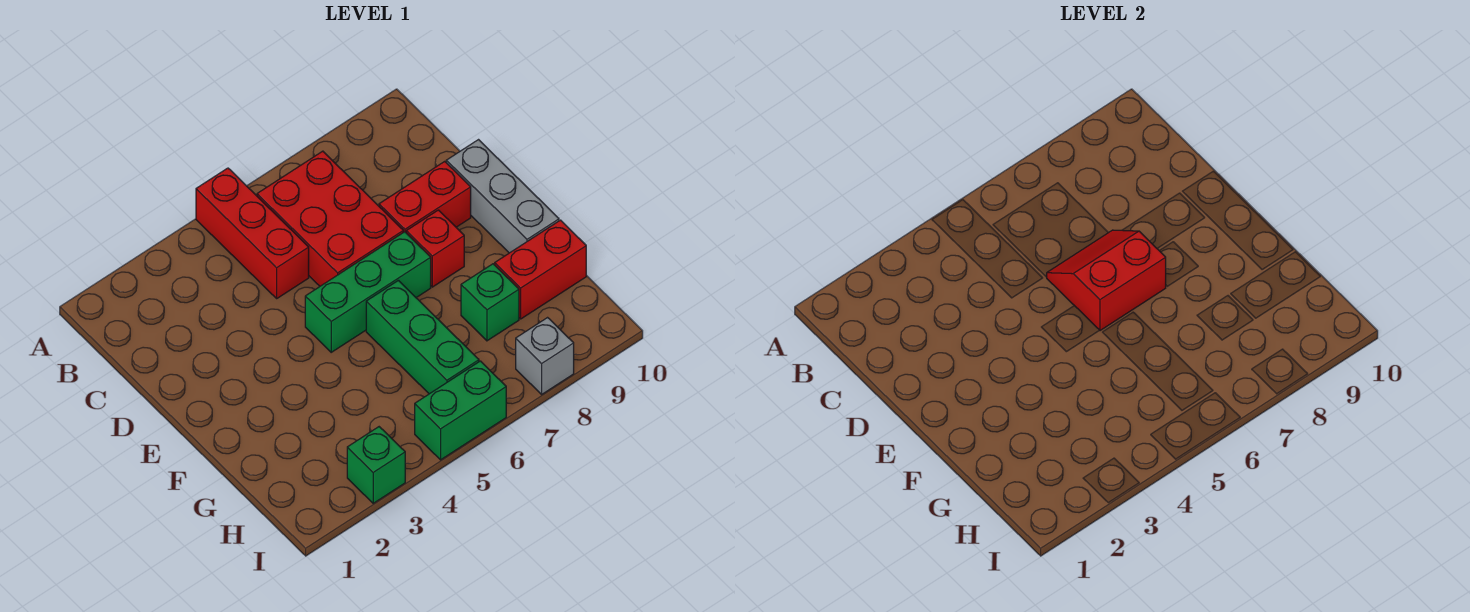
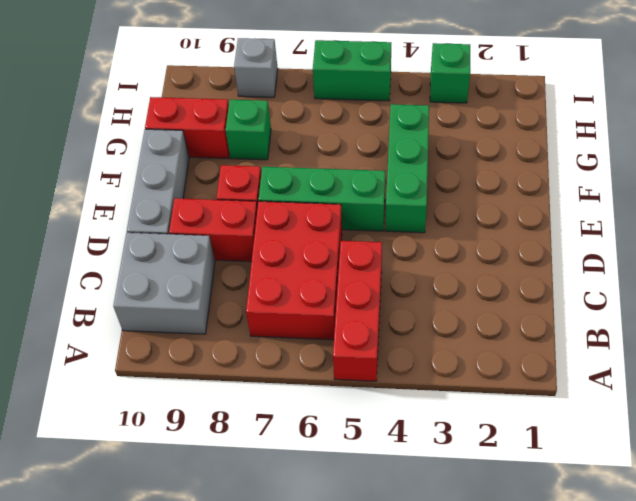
none -> grey brick B9:C10 level 1
red slope D6:E7 level 2 top E -> none
green brick F6:H6 level 1 -> green brick E4:G4 level 1

